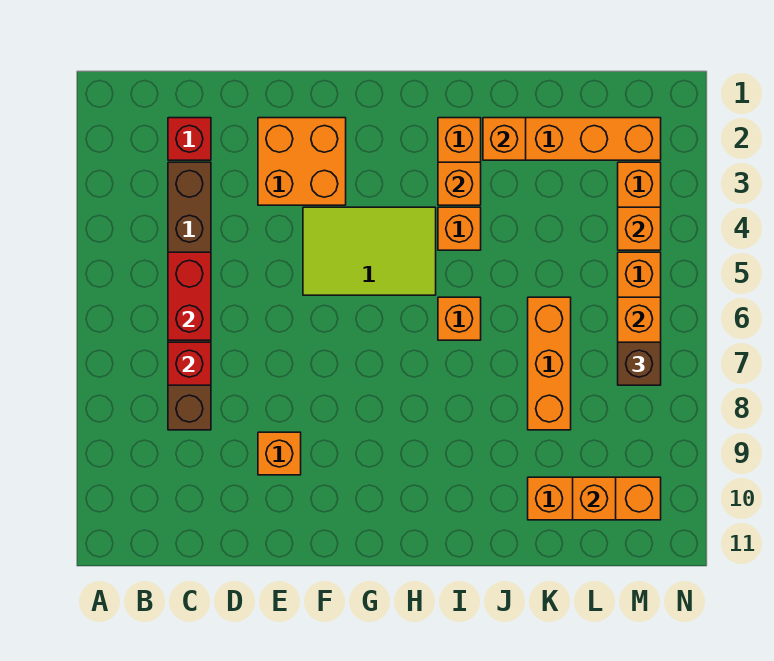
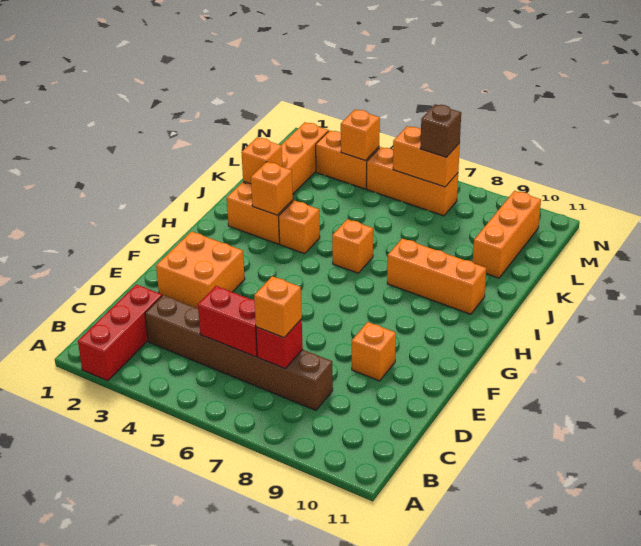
red brick C2 level 1 -> red brick A2:C2 level 1
lime tile F4:H5 level 1 -> none
orange brick K6:K8 level 1 -> orange brick I8:I10 level 1
orange brick L10 level 2 -> orange brick C7 level 3

